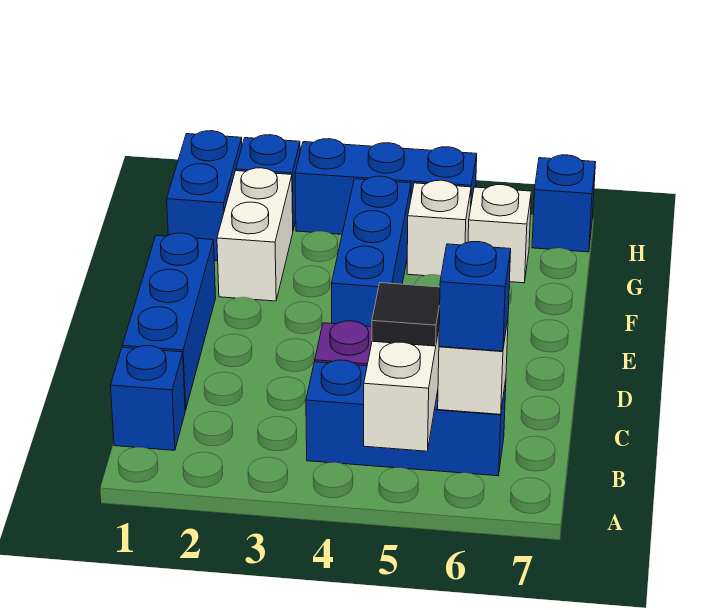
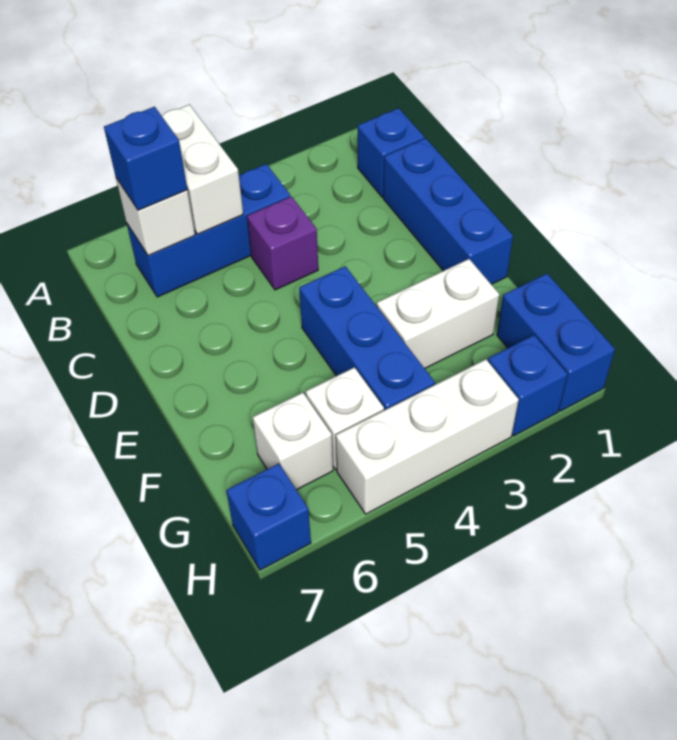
black tile B5 level 3 -> none
white brick F2:G2 level 1 -> white brick F2:F3 level 1
blue brick H3:H5 level 1 -> white brick H3:H5 level 1

